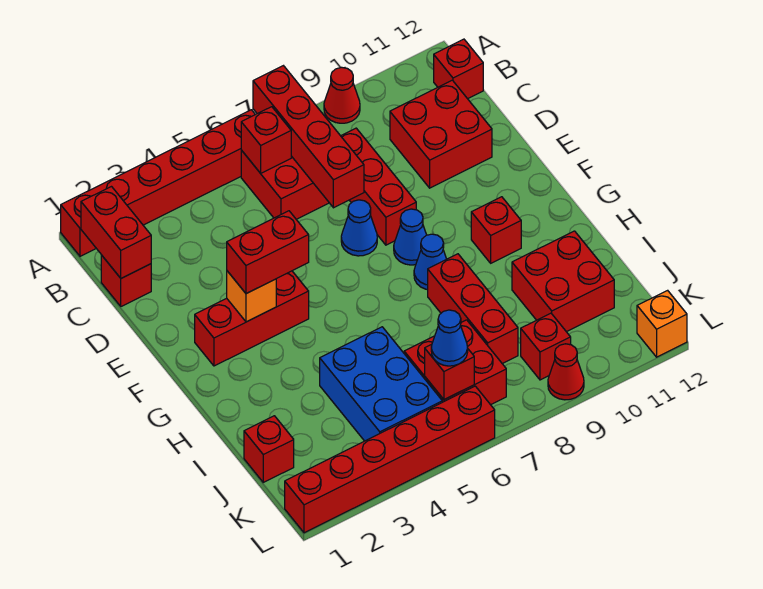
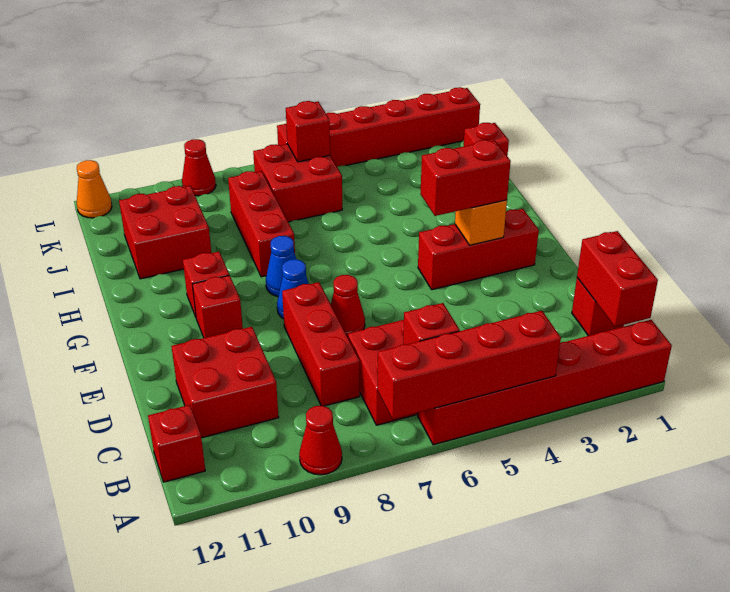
red brick A7:D7 level 2 -> red brick A4:A7 level 2
blue cone E7 level 1 -> red cone E7 level 1
blue brick I4:K5 level 1 -> none
blue cone K6 level 3 -> none
red brick K9 level 1 -> red brick F10 level 1
orange brick L12 level 1 -> orange cone L12 level 1

